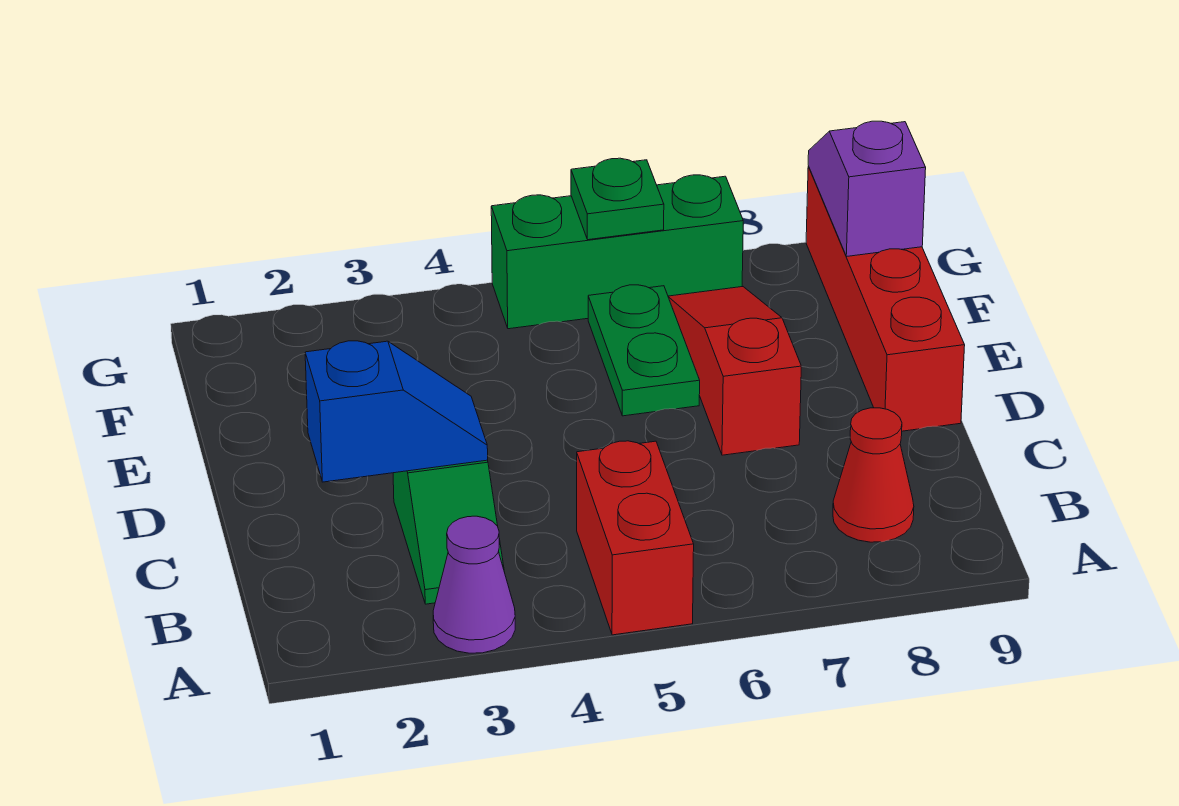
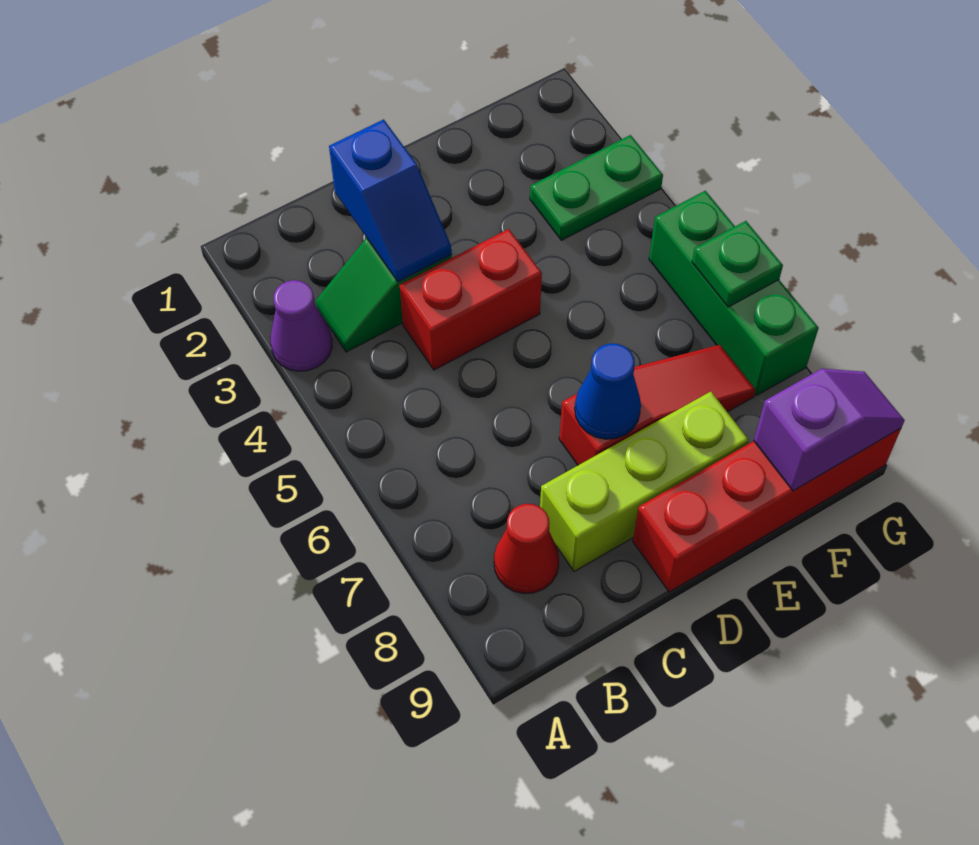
red brick A5:B5 level 1 -> red brick C4:D4 level 1
none -> lime brick C8:E8 level 1
none -> blue cone D7 level 2
green plate E6:F6 level 1 -> green plate F3:G3 level 1

